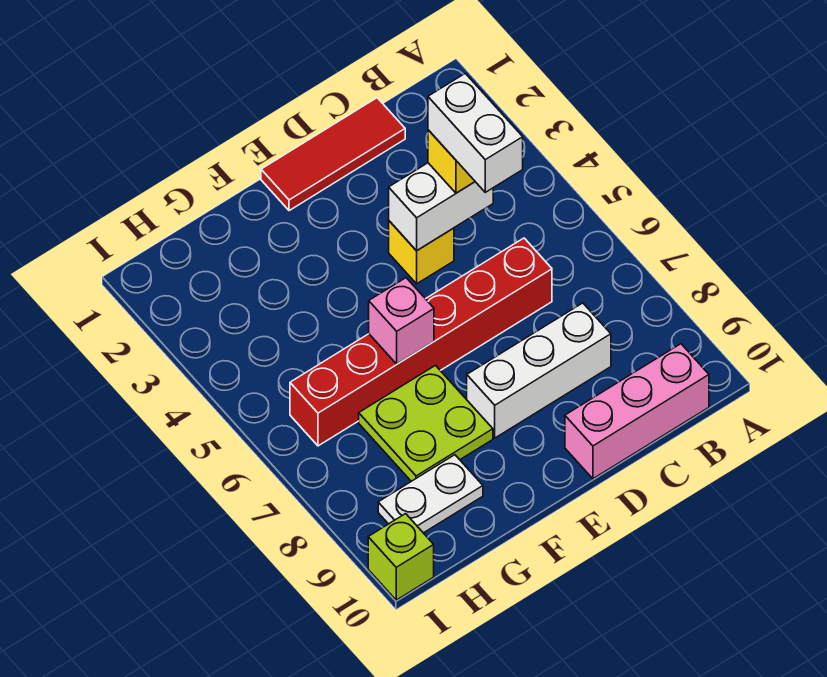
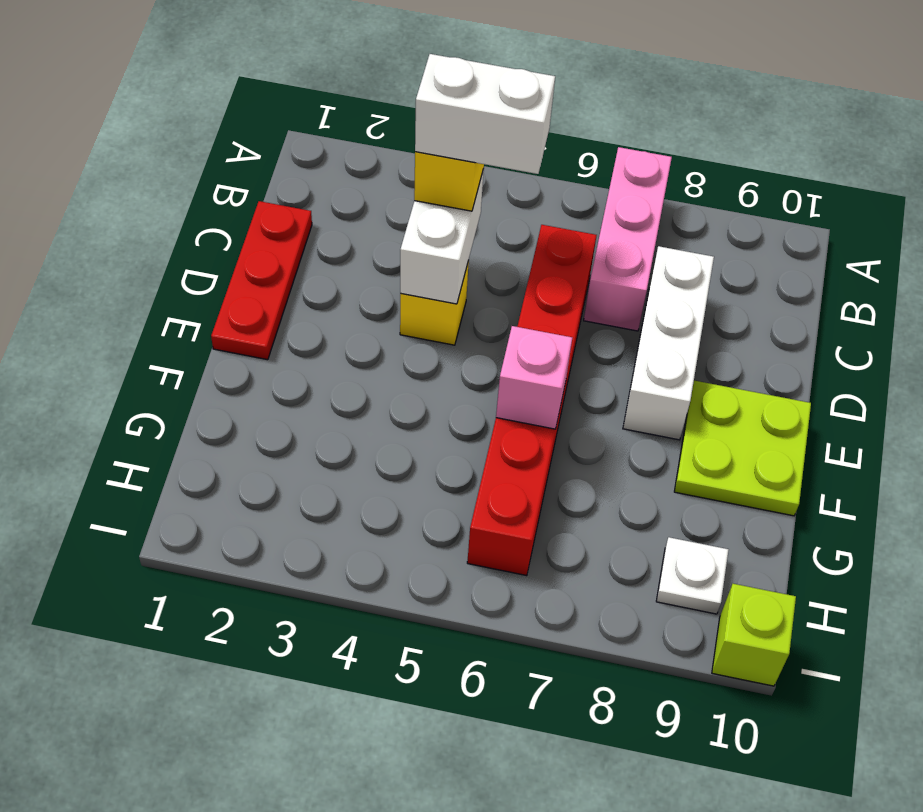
pink brick B10:D10 level 1 -> pink brick A7:C7 level 1
red tile C1:E1 level 1 -> red plate C1:E1 level 1
lime plate F7:G8 level 1 -> lime plate E9:F10 level 1
white plate G9:H9 level 1 -> white plate H9 level 1

